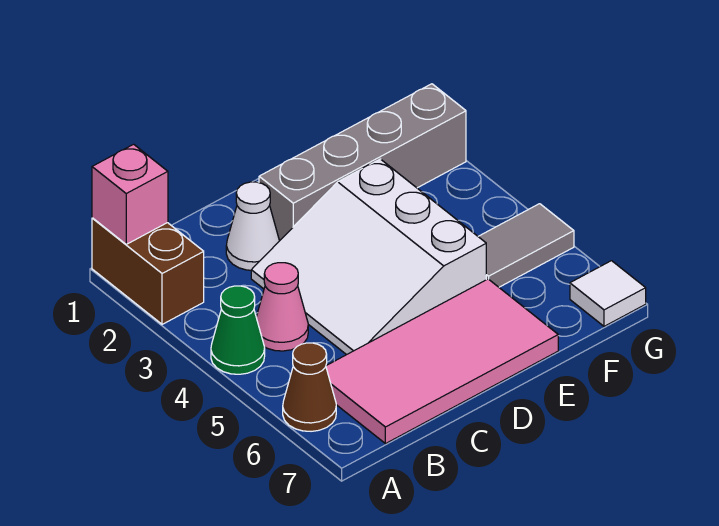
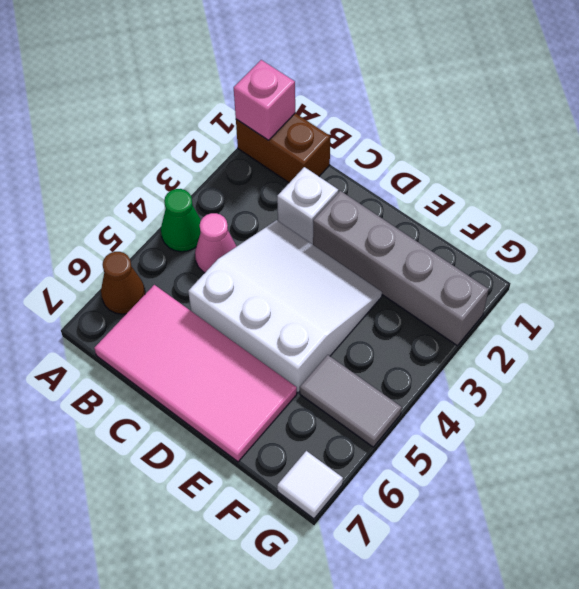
brown brick A1:A2 level 1 -> brown brick A1:B1 level 1
white cone C2 level 1 -> white brick C2 level 1
white slope C3:E5 level 1 top E -> white slope C3:E5 level 1 top 5

